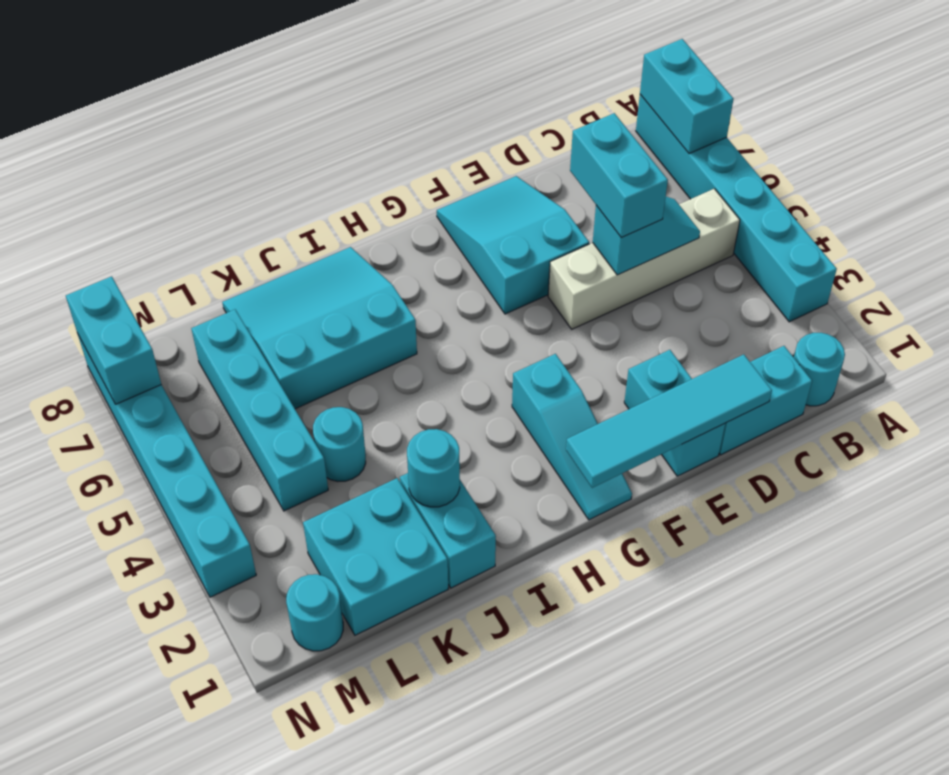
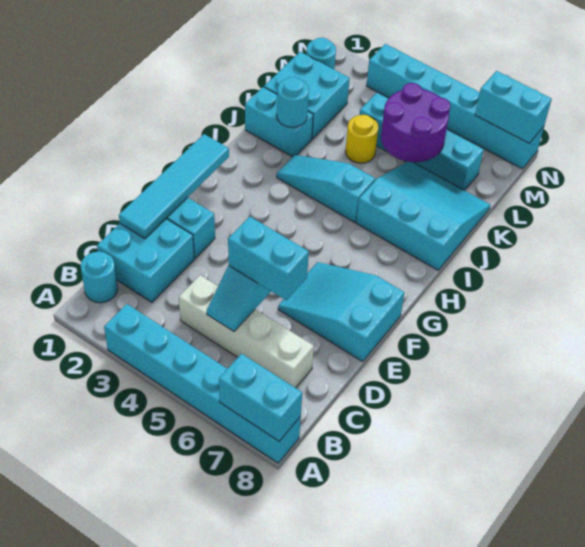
white brick B5:E5 level 1 -> white brick C4:C7 level 1
cyan brick C1:D1 level 1 -> cyan brick C1:D2 level 1
cyan slope E6:F8 level 1 top 6 -> cyan slope E6:F8 level 1 top 8
cyan slope G1:G3 level 1 top 3 -> cyan slope I3:I5 level 1 top 5
cyan slope I6:K8 level 1 top 6 -> cyan slope I6:K8 level 1 top I
cyan round brick K4 level 1 -> yellow round brick K4 level 1
none -> purple round brick K5:L6 level 2

